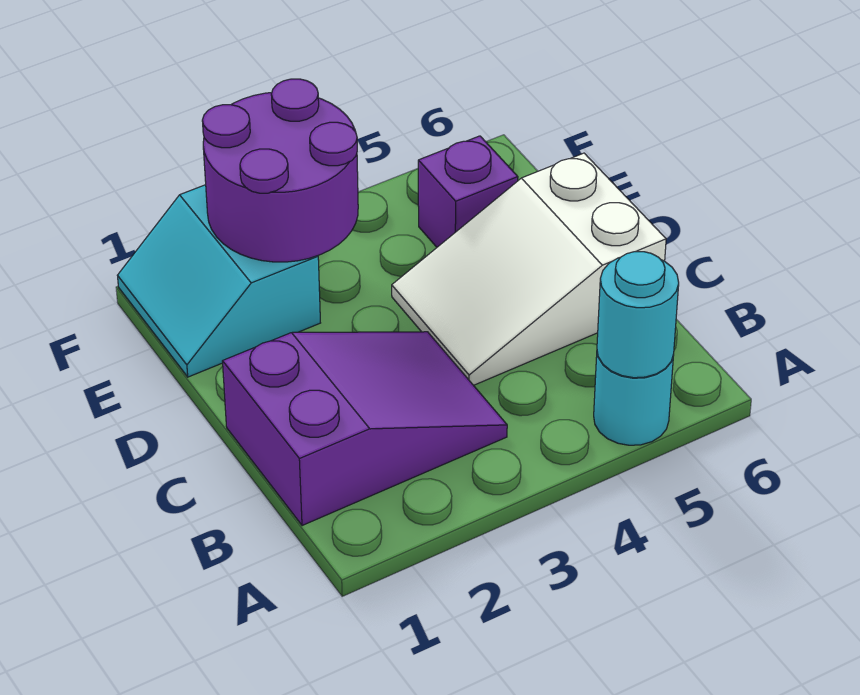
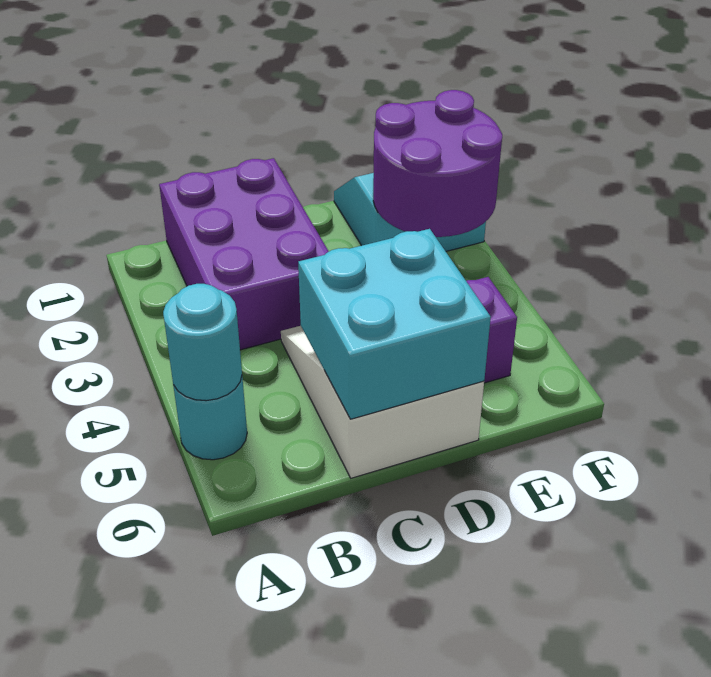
purple slope B1:C3 level 1 top 1 -> purple brick B1:C3 level 1
none -> cyan brick C5:D6 level 2

